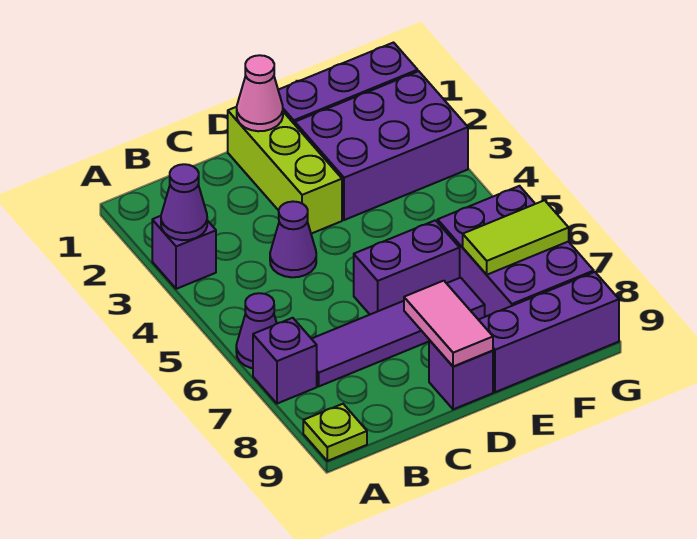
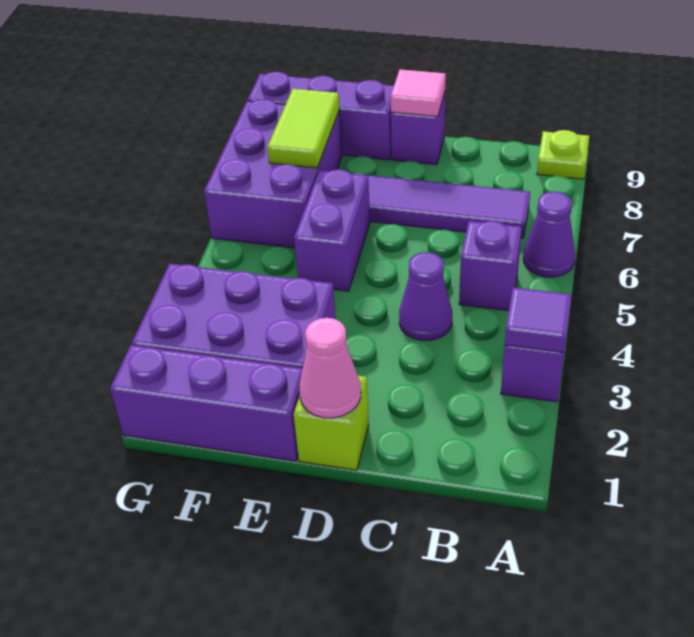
purple cone A3 level 2 -> purple tile A3 level 2
purple brick A7 level 1 -> purple brick B5 level 1
lime brick D1:D3 level 1 -> lime brick D1 level 1
purple brick D6:E6 level 1 -> purple brick E5:E6 level 1
pink tile D8:D9 level 2 -> pink tile D9 level 2
lime tile F7:G7 level 2 -> lime tile F7:F8 level 2

